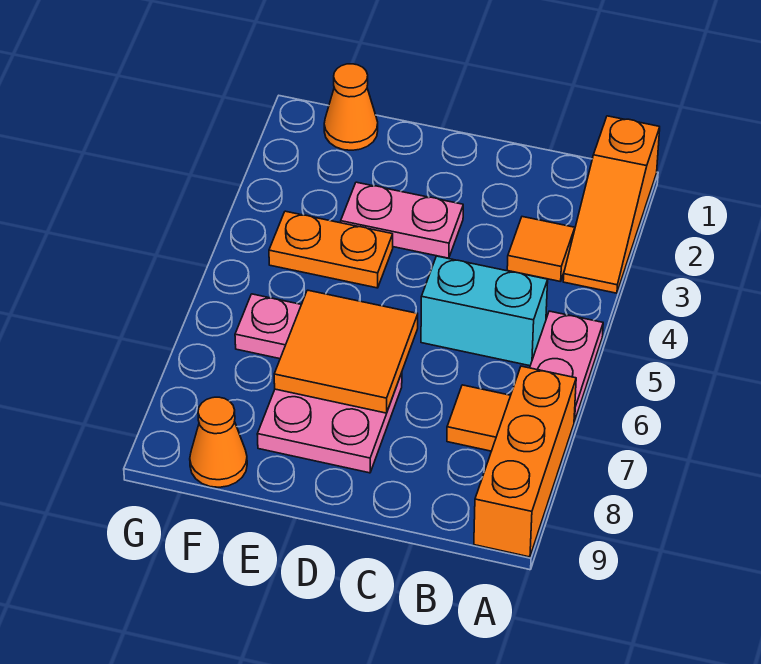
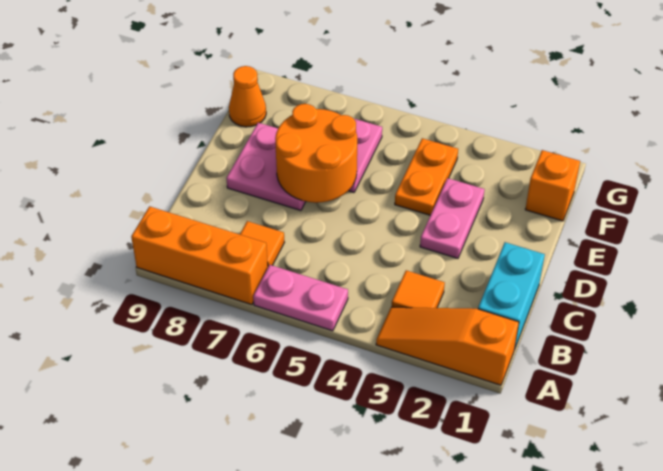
cyan brick B5:C5 level 1 -> cyan brick B1:C1 level 1
orange tile D6:E7 level 2 -> orange round brick D6:E7 level 2
orange cone F1 level 1 -> orange brick F1 level 1

